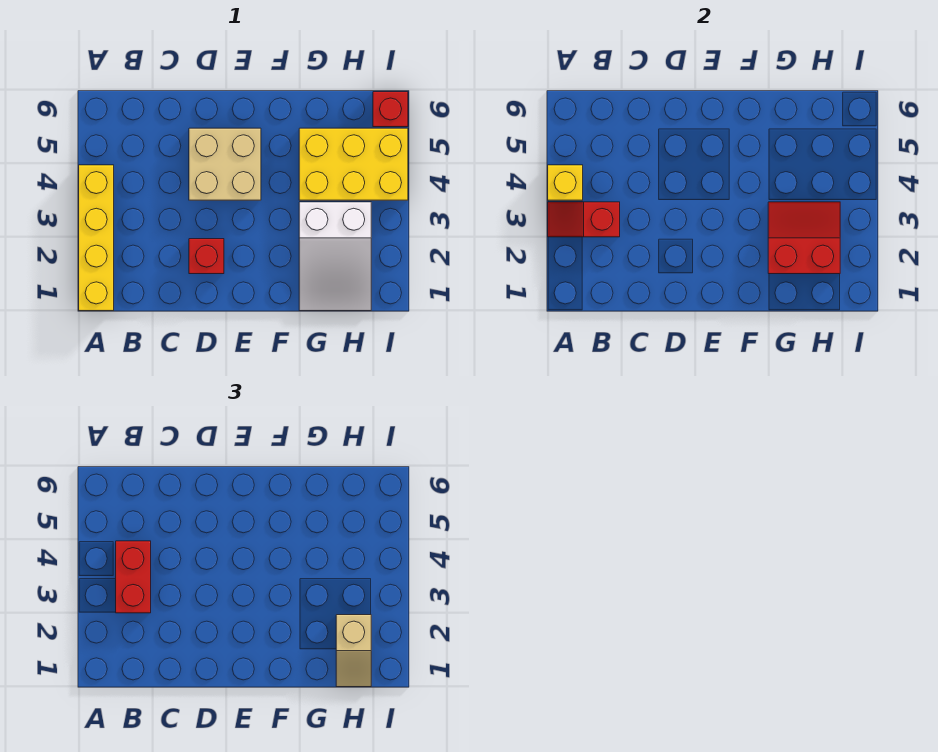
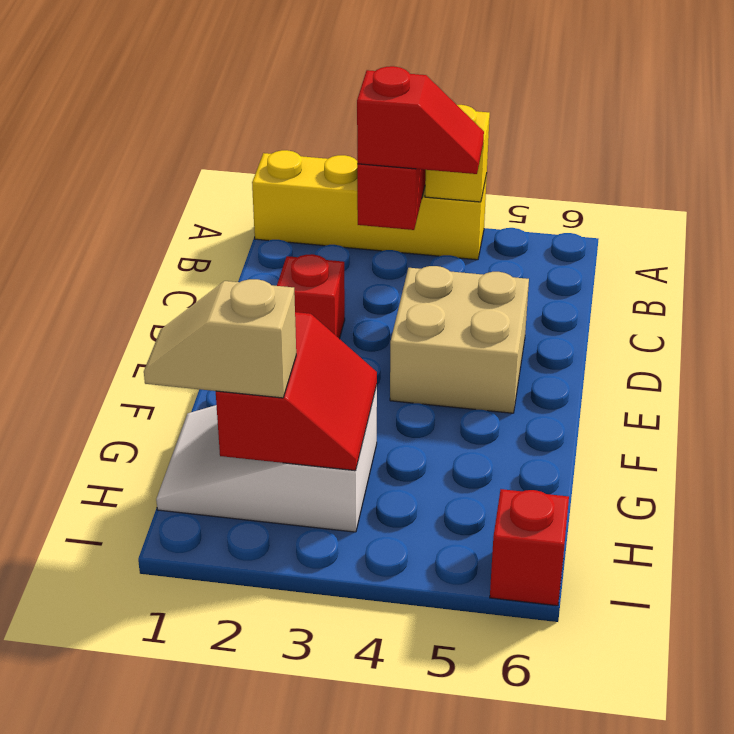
red brick B3:B4 level 3 -> red slope B3:B4 level 3 top 3
yellow brick G4:I5 level 1 -> none

